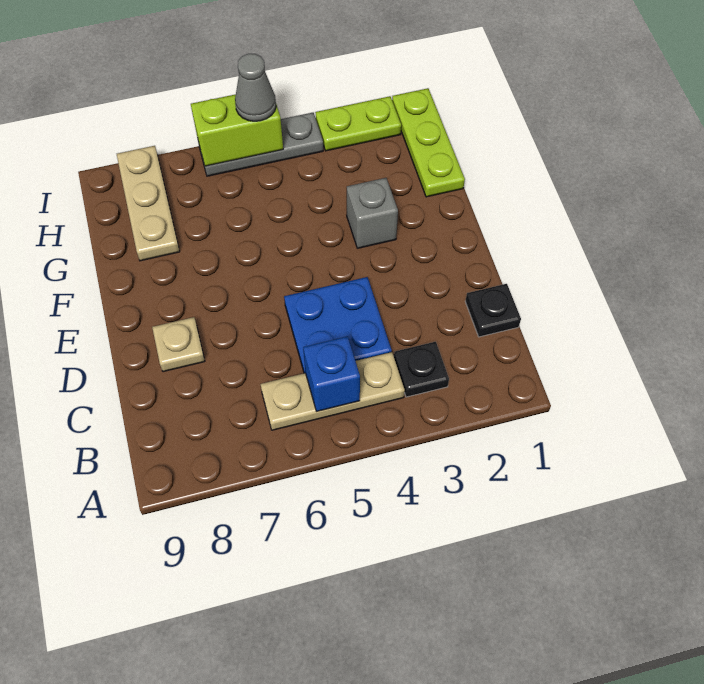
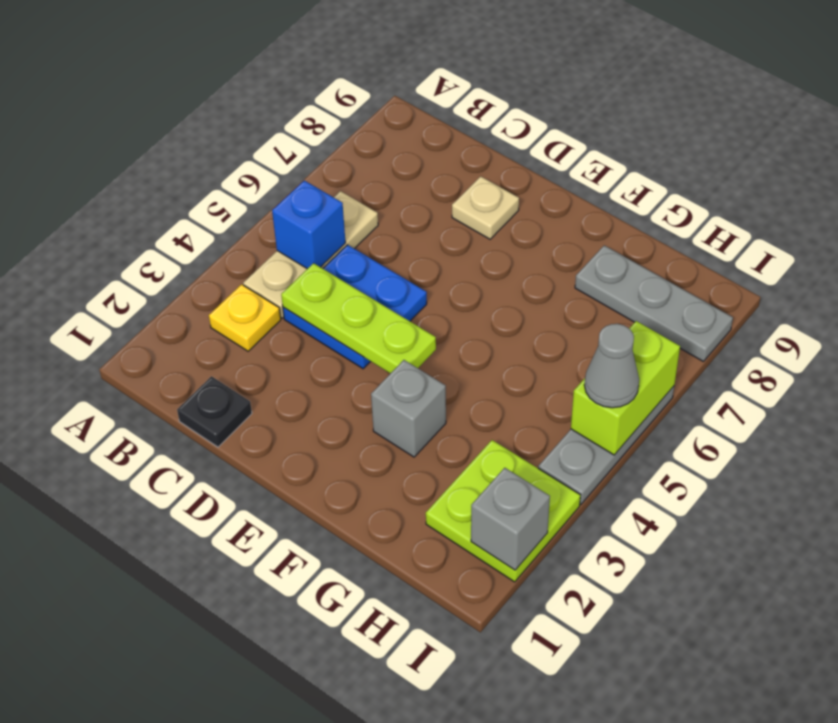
black plate B3 level 1 -> yellow plate B3 level 1
lime plate G1:I1 level 1 -> lime plate C4:E4 level 2
tan plate G8:I8 level 1 -> grey plate G8:I8 level 1
lime plate I2:I3 level 1 -> lime plate H2:I3 level 1
none -> grey brick I2 level 2

